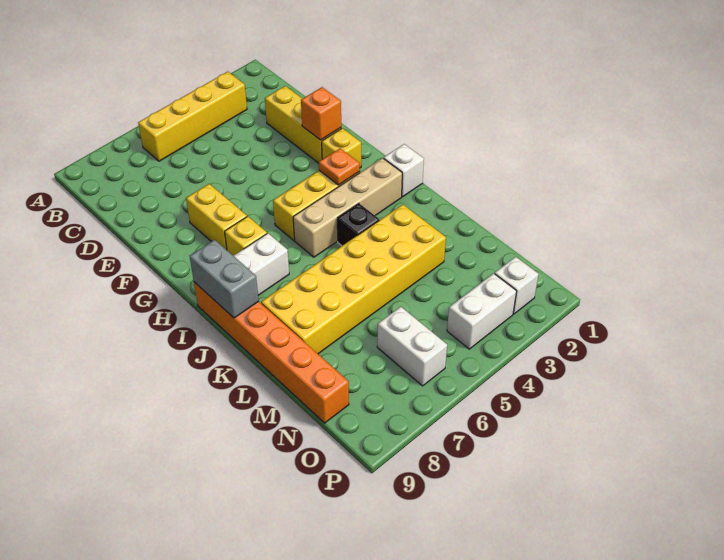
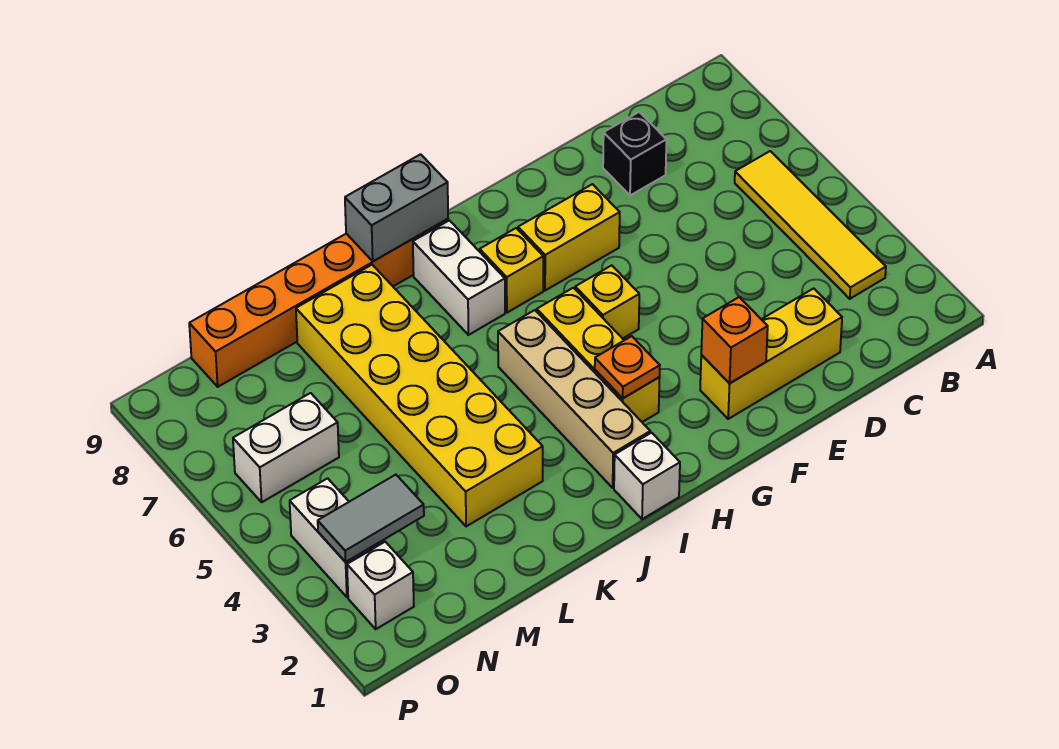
yellow brick B3:B6 level 1 -> yellow tile B3:B6 level 1
yellow brick G2 level 1 -> yellow brick G5 level 1
black brick J4 level 1 -> black brick D8 level 1
none -> grey tile N3:O3 level 2

